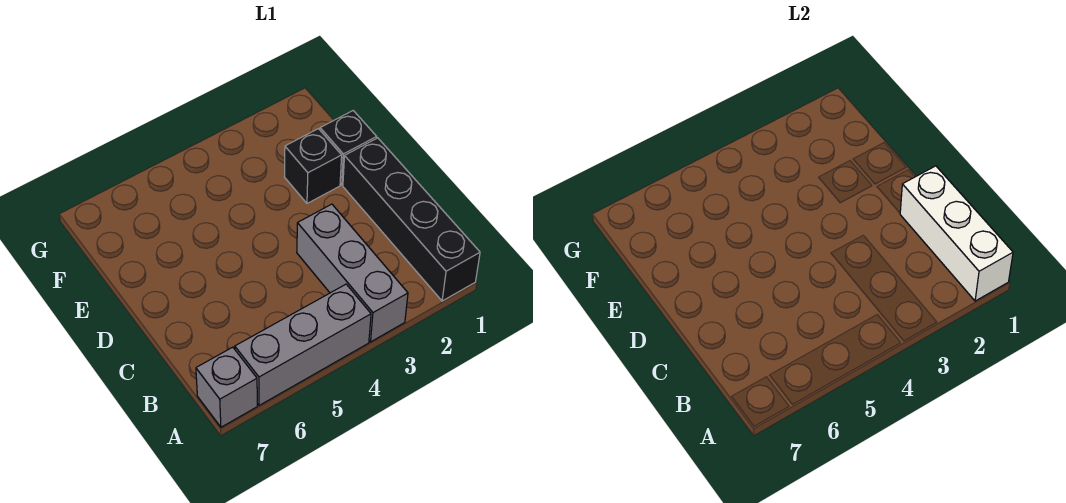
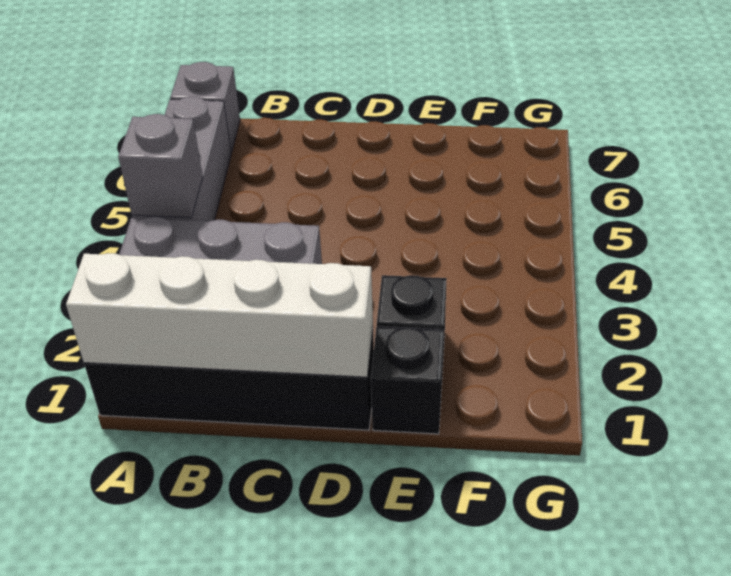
white brick A1:C1 level 2 -> white brick A1:D1 level 2
none -> grey brick A4 level 2

